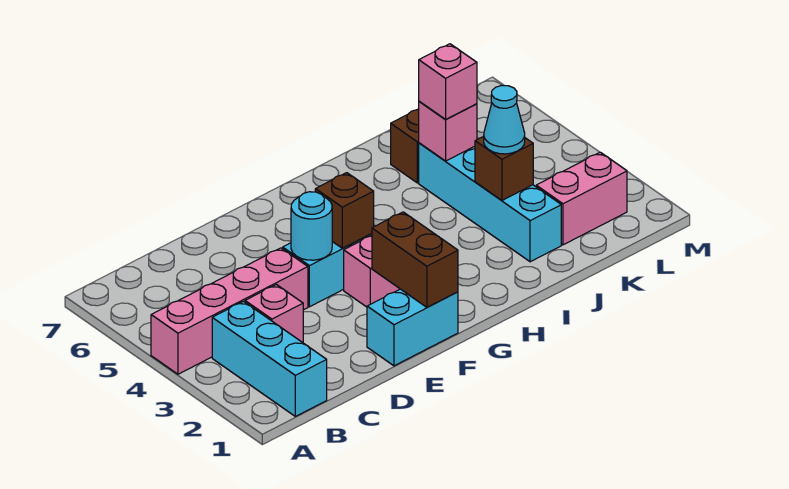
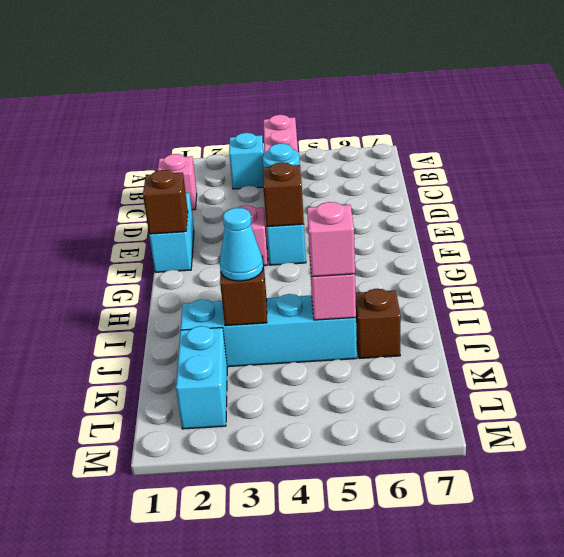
cyan brick B1:B3 level 1 -> cyan brick B3 level 1
pink brick C3 level 1 -> pink brick C1 level 1
brown brick F1:F2 level 2 -> brown brick F1 level 2
pink brick K2:L2 level 1 -> cyan brick K2:L2 level 1

